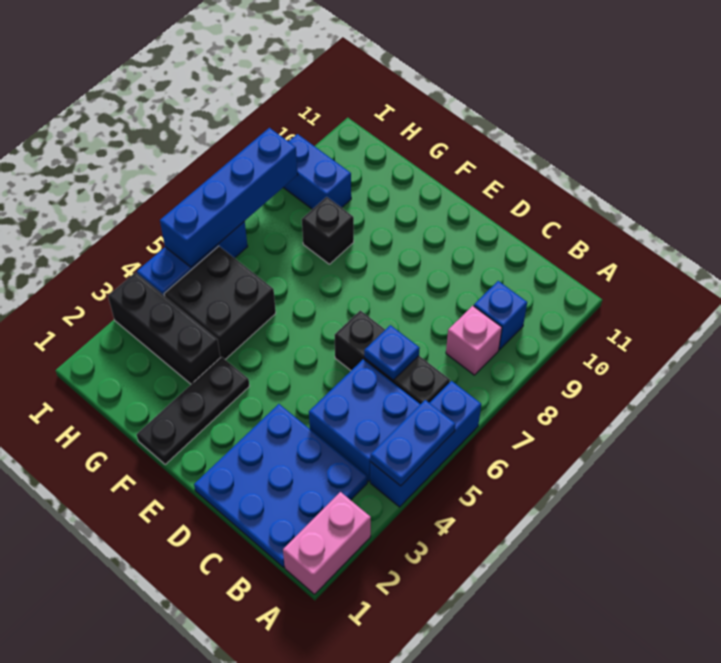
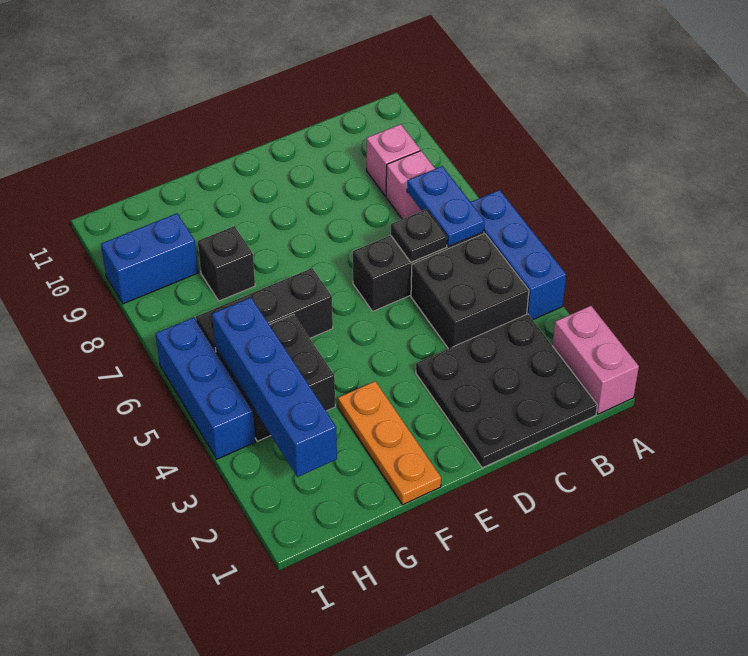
blue plate A4:A5 level 2 -> blue plate B6:B7 level 2
blue plate B1:D3 level 1 -> black plate B1:D3 level 1
blue brick B4:C5 level 1 -> black brick B4:C5 level 1
blue brick B9 level 1 -> pink brick B9 level 1
blue plate C6 level 2 -> black plate C6 level 2
black plate F1:F3 level 1 -> orange plate F1:F3 level 1
black brick G3:I3 level 1 -> black brick F6:H6 level 1
blue brick I5:I8 level 2 -> blue brick H2:H5 level 2

